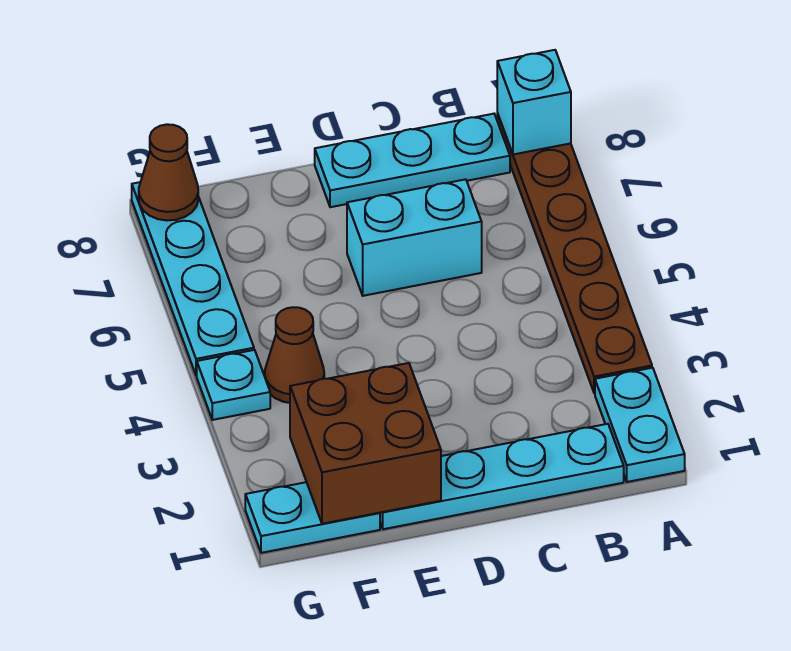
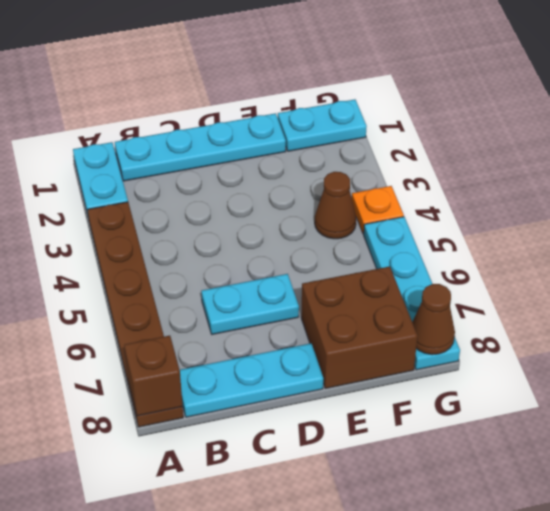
cyan brick A8 level 2 -> brown brick A8 level 2
cyan brick C6:D6 level 1 -> cyan plate C6:D6 level 1
brown brick E1:F2 level 2 -> brown brick E7:F8 level 1
cyan plate G4 level 1 -> orange plate G4 level 1

